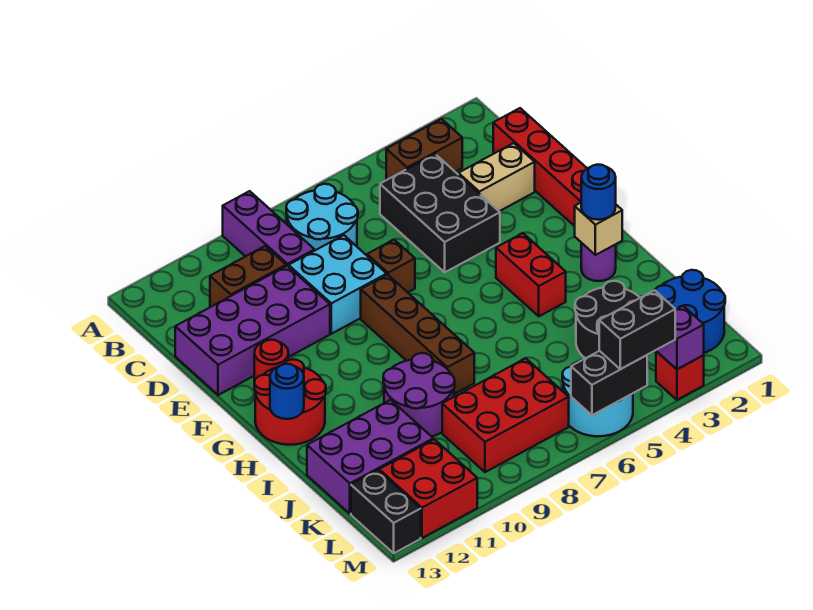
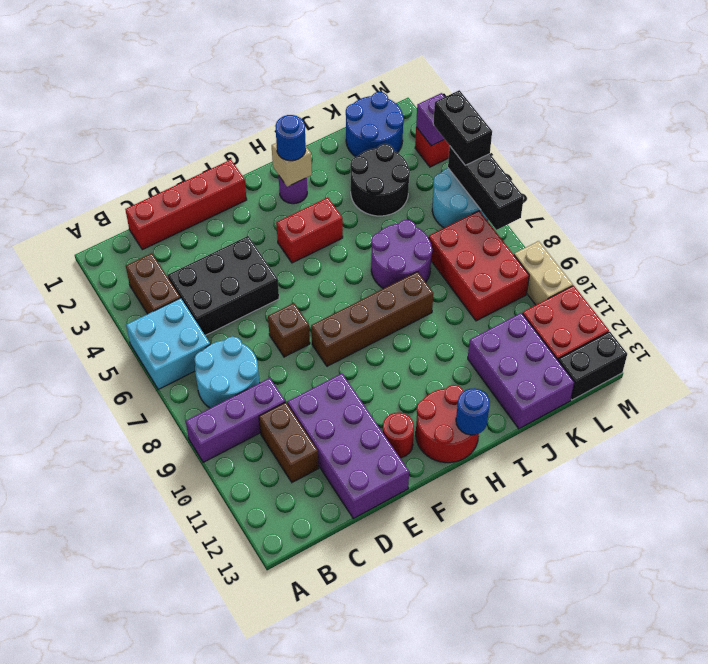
tan brick D2:D3 level 1 -> tan brick M9:M10 level 1
cyan brick D8:E9 level 1 -> cyan brick A5:B6 level 1
purple round brick I9:J10 level 1 -> purple round brick I6:J7 level 1
black brick M5:M6 level 2 -> black brick M5:M7 level 2

